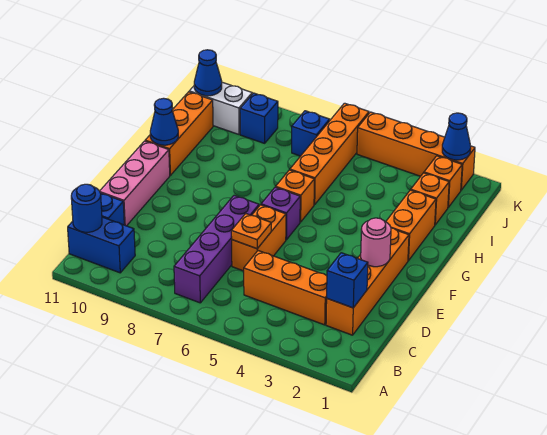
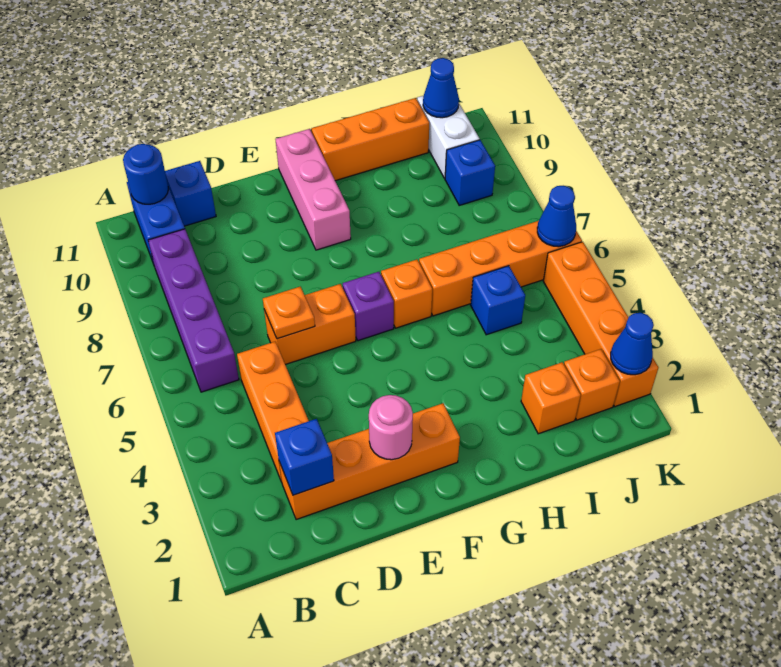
purple brick B7:E7 level 1 -> purple brick B6:B9 level 1
pink brick D11:F11 level 1 -> pink brick F9:F11 level 1
orange brick G2:H2 level 1 -> none
blue cone G11 level 2 -> blue cone K6 level 2
blue brick J7 level 1 -> blue brick I5 level 1

